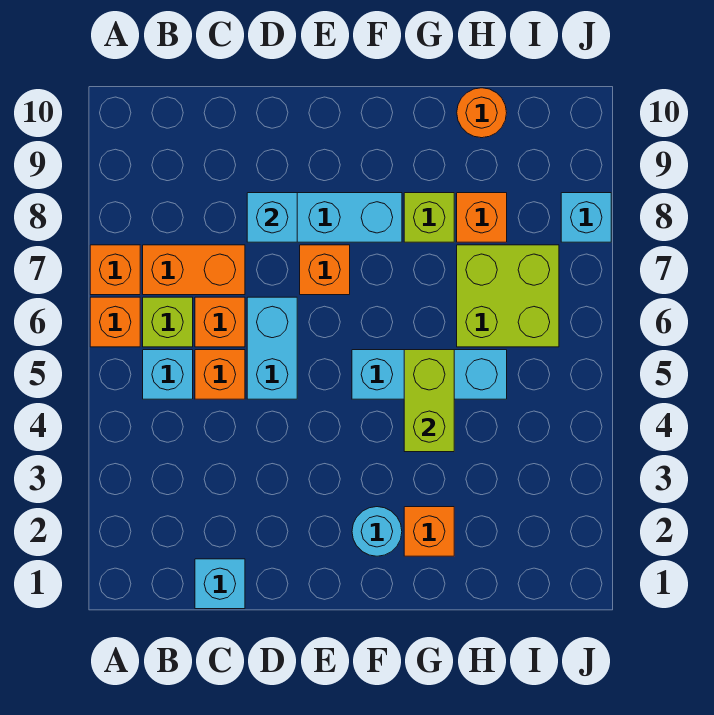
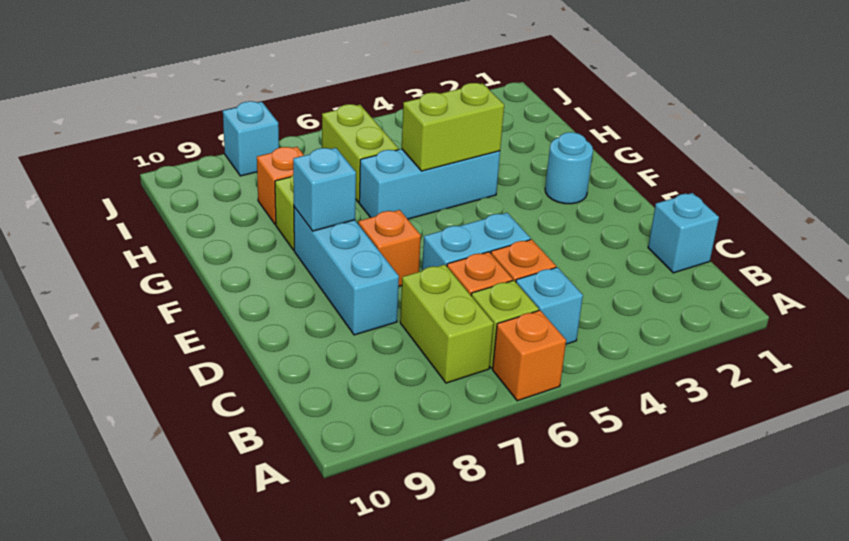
orange brick A7 level 1 -> none
orange brick B7:C7 level 1 -> lime brick B7:C7 level 1
cyan brick D8 level 2 -> cyan brick F8 level 2
cyan brick F5:H5 level 1 -> cyan brick G4:G6 level 1
orange brick G2 level 1 -> none
lime brick H6:I7 level 1 -> lime brick H6:I6 level 1
orange round brick H10 level 1 -> none

